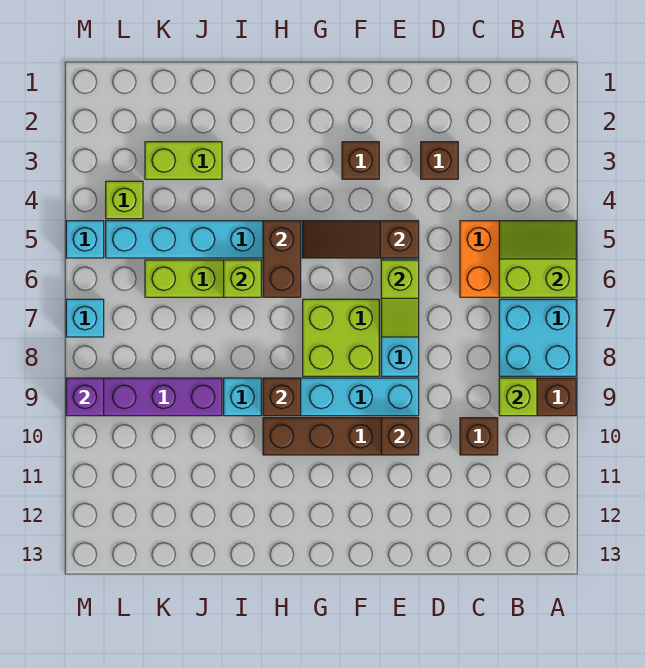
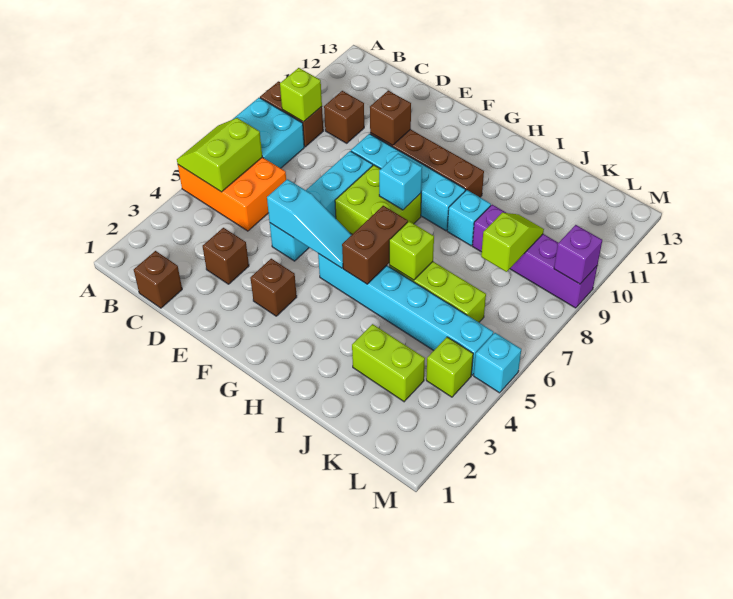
lime slope A5:B6 level 2 top 6 -> lime slope A5:B6 level 2 top B
brown slope E5:G5 level 2 top E -> cyan slope E5:G5 level 2 top E
lime slope E6:E7 level 2 top 6 -> lime slope K8:K9 level 2 top 8
brown brick H9 level 2 -> brown brick C1 level 1
cyan brick M7 level 1 -> cyan brick G8 level 2

